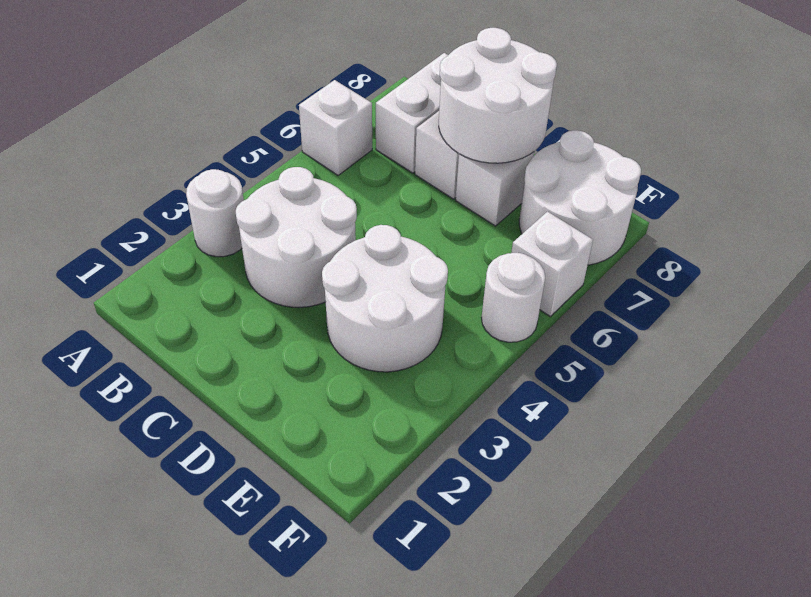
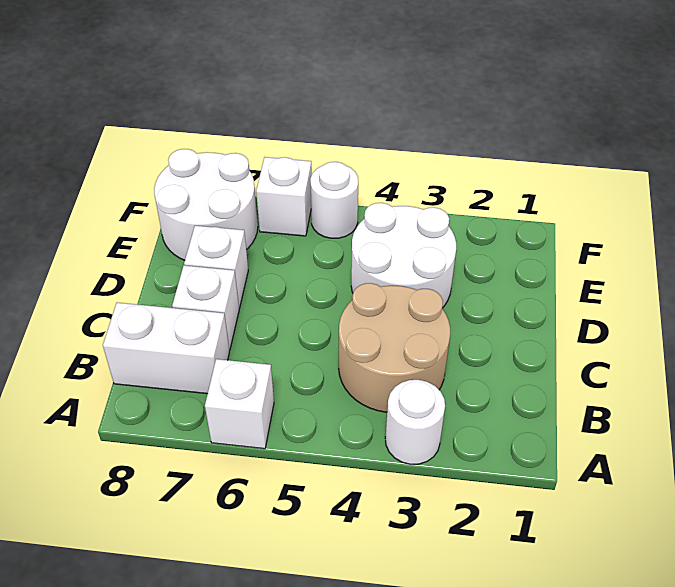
white round brick B3:C4 level 1 -> tan round brick B3:C4 level 1
white round brick C7:D8 level 2 -> none

